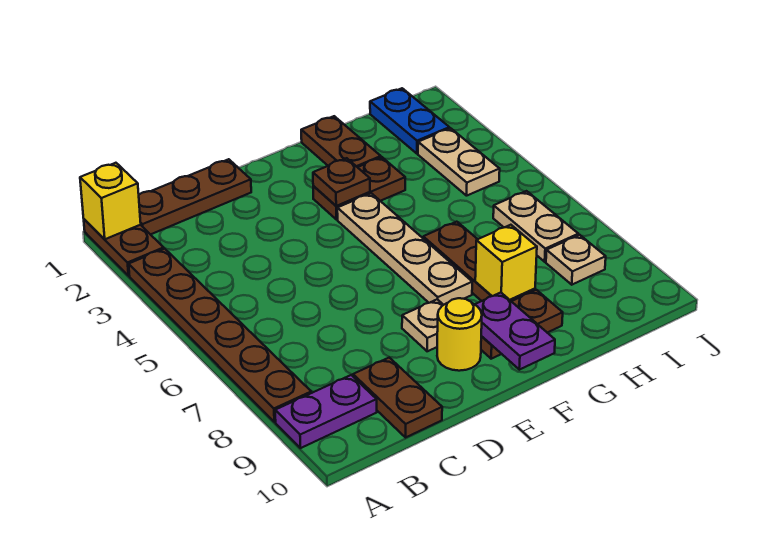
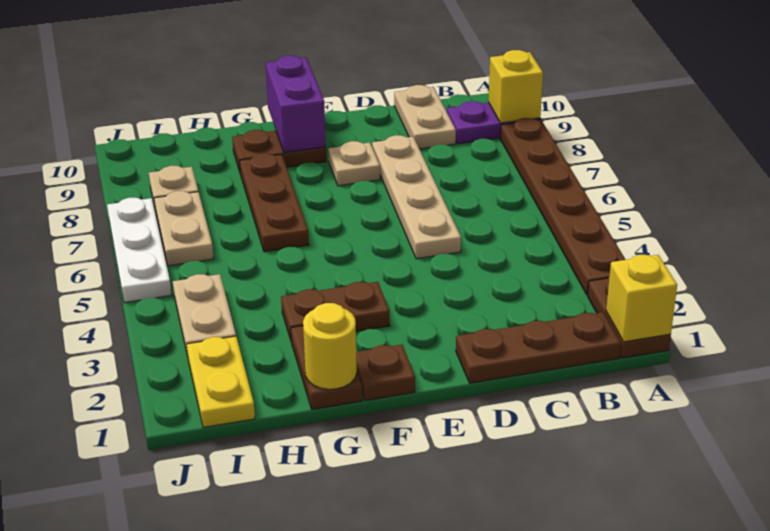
brown plate C9:C10 level 1 -> tan plate C9:C10 level 1
yellow round brick E9 level 1 -> yellow round brick G1 level 2
brown plate F3 level 2 -> brown plate F1 level 1
tan plate F4:F7 level 1 -> tan plate D5:D8 level 1
purple plate F9:F10 level 2 -> purple brick F9:F10 level 2
yellow brick G8 level 2 -> yellow brick A9 level 2
blue plate I1:I2 level 1 -> yellow plate I1:I2 level 1
none -> white plate J5:J7 level 1

